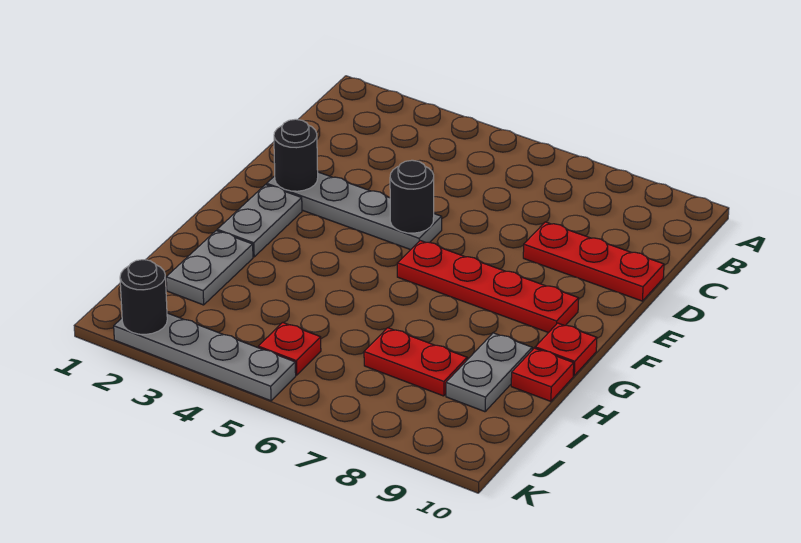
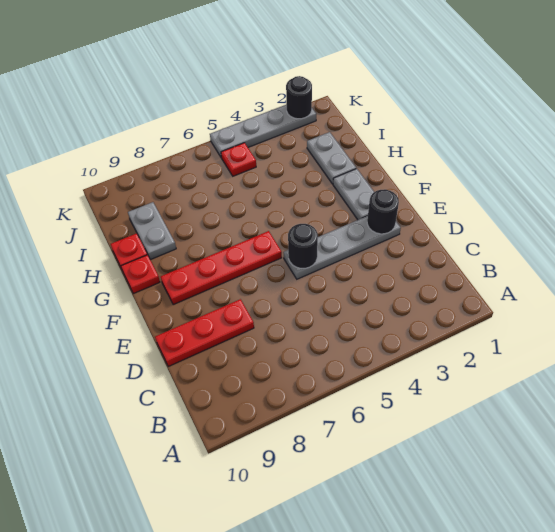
red plate I7:I8 level 1 -> none

